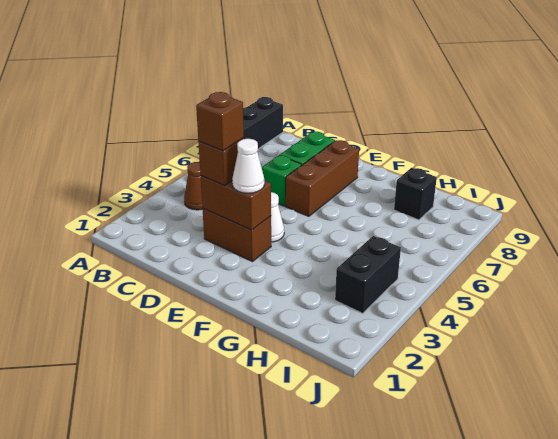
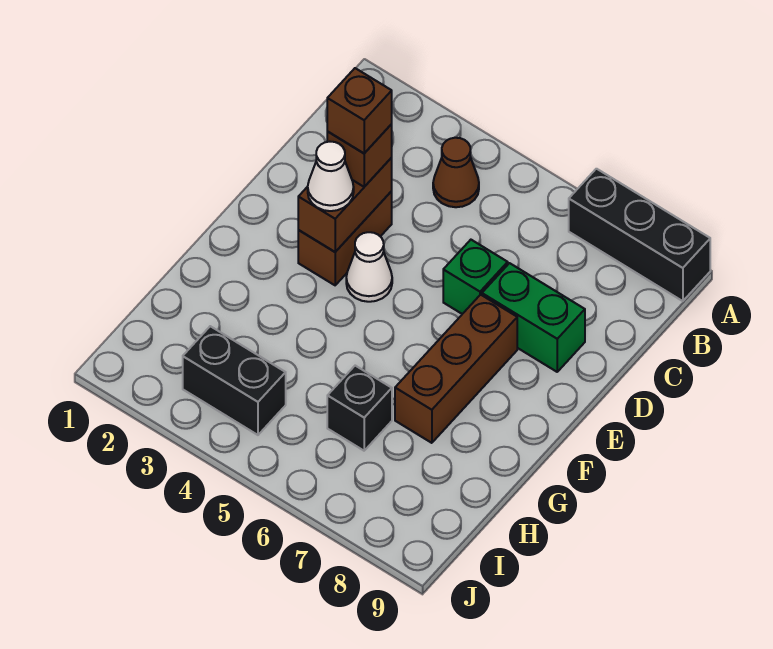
brown brick E6:E8 level 1 -> brown brick E7:G7 level 1
black brick H8 level 1 -> black brick H6 level 1

